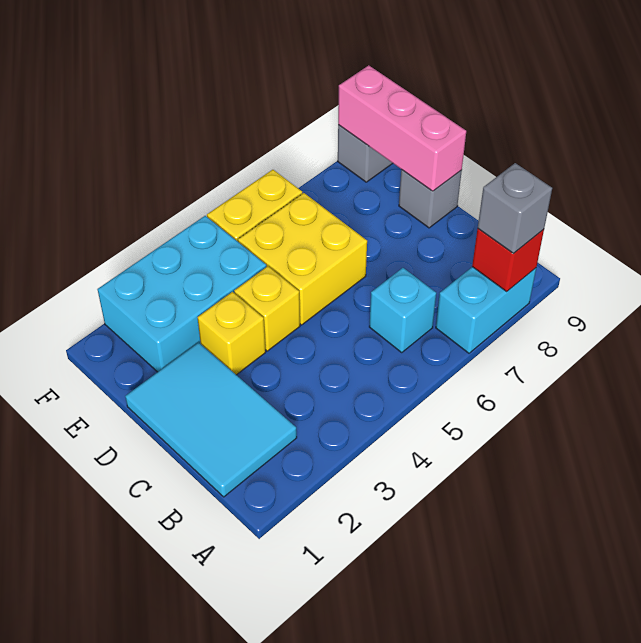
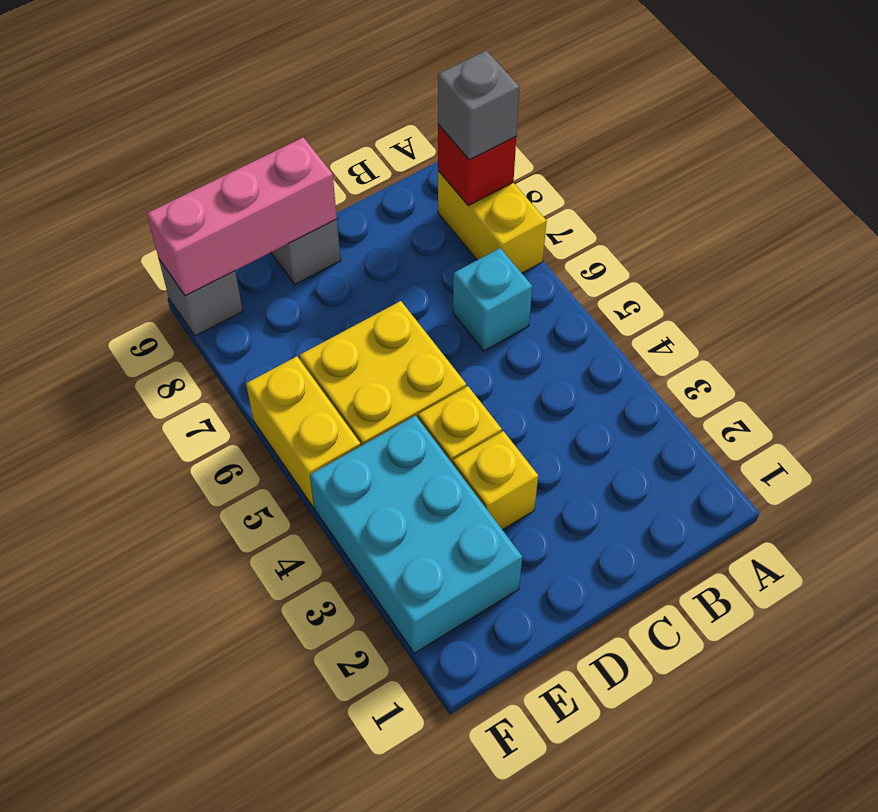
cyan brick A7:A8 level 1 -> yellow brick A7:A8 level 1
cyan tile B1:D2 level 1 -> none

